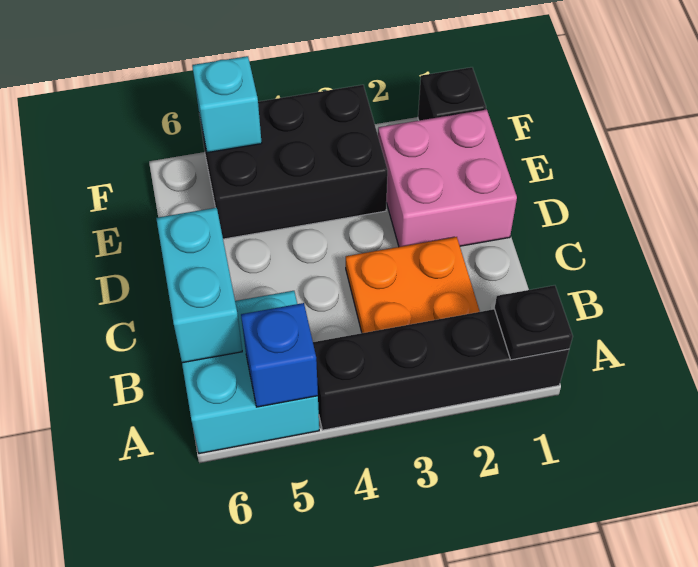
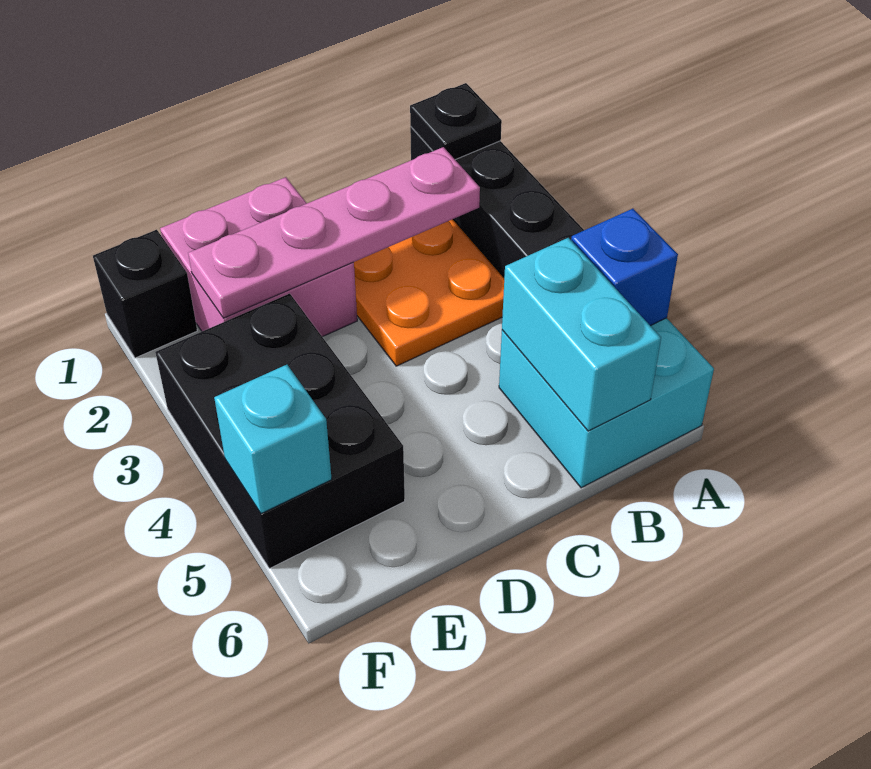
none -> pink plate B2:E2 level 2
cyan brick B6:C6 level 2 -> cyan brick B5:B6 level 2

